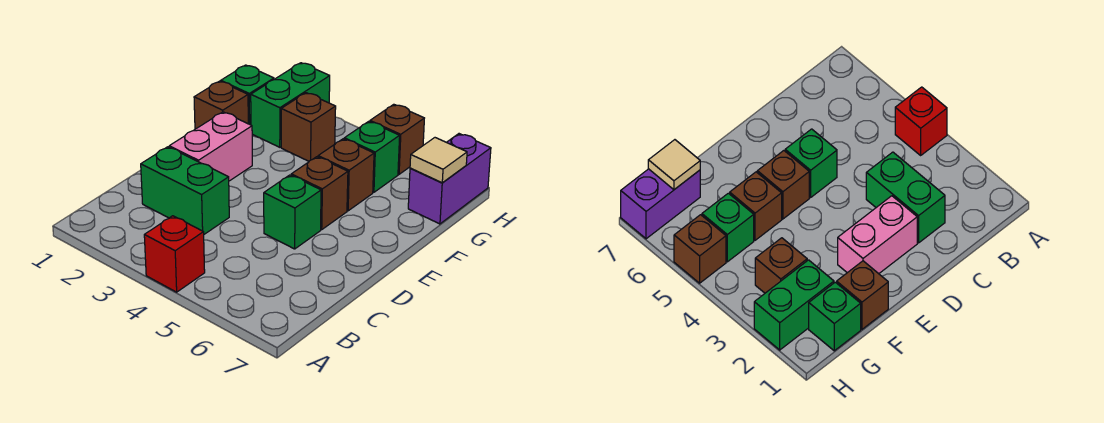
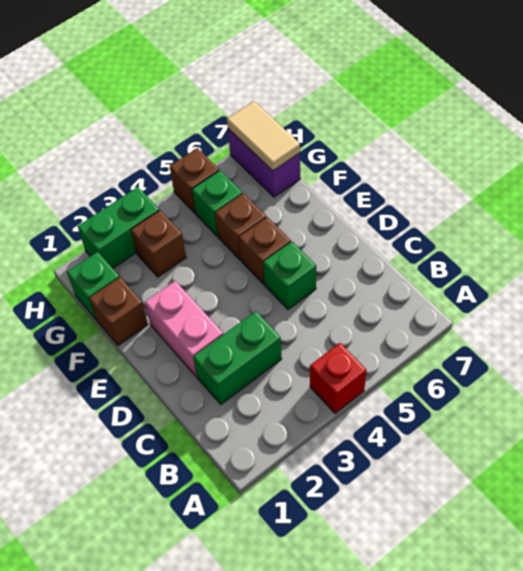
green brick G2:H2 level 1 -> green brick H2:H3 level 1
tan tile G7 level 2 -> tan tile G7:H7 level 2

